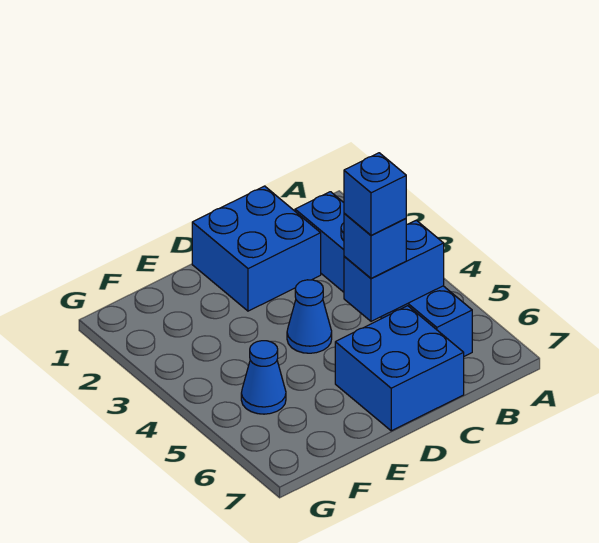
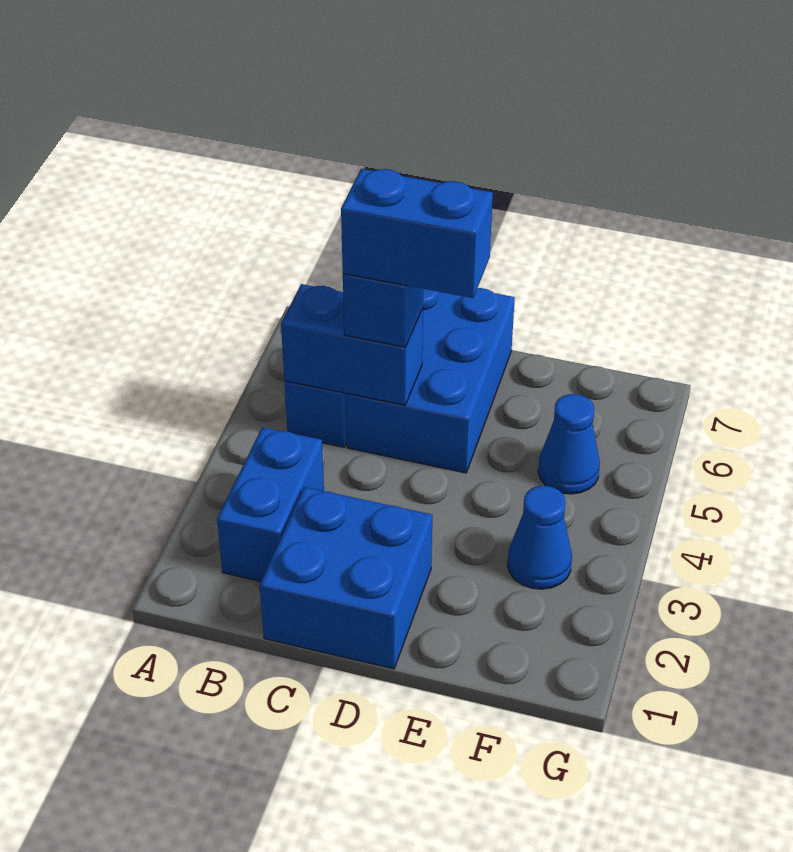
blue brick C5 level 4 -> blue brick C5:D5 level 4
blue brick C6:D7 level 1 -> blue brick C5:D7 level 1
blue cone D4 level 1 -> blue cone F3 level 1

